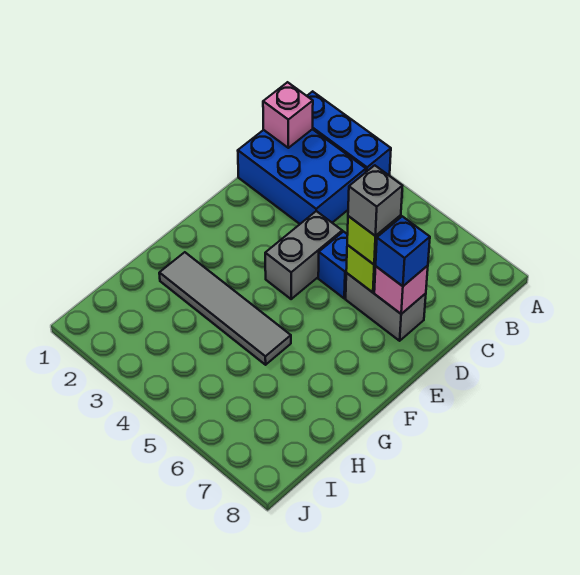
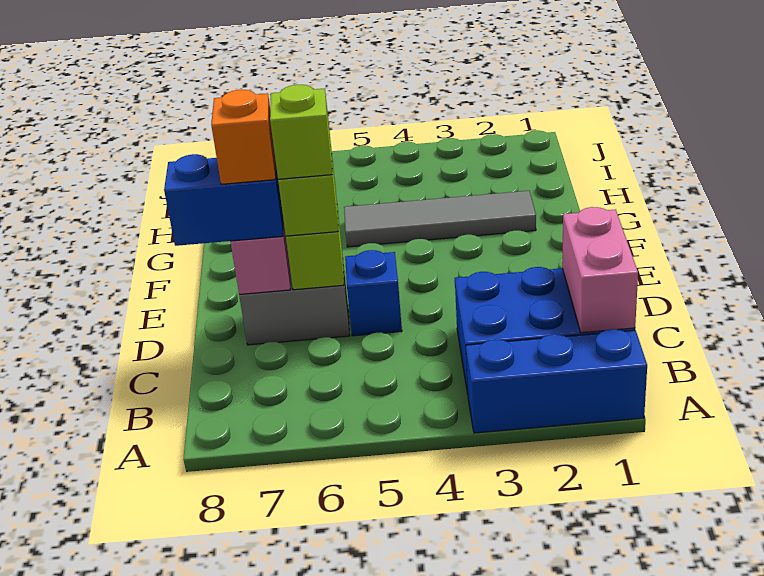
pink brick B1 level 2 -> pink brick B1:C1 level 2
grey brick D4:E4 level 1 -> none
grey brick D6 level 4 -> lime brick D6 level 4
blue brick D7 level 3 -> blue brick D7:D8 level 3
none -> orange brick D7 level 4

